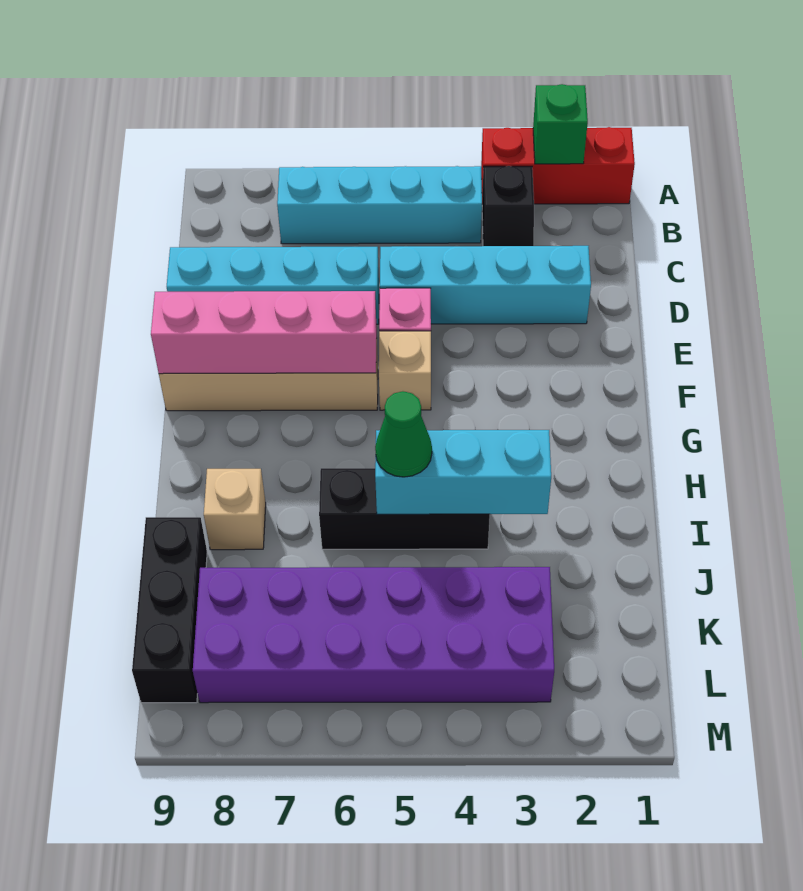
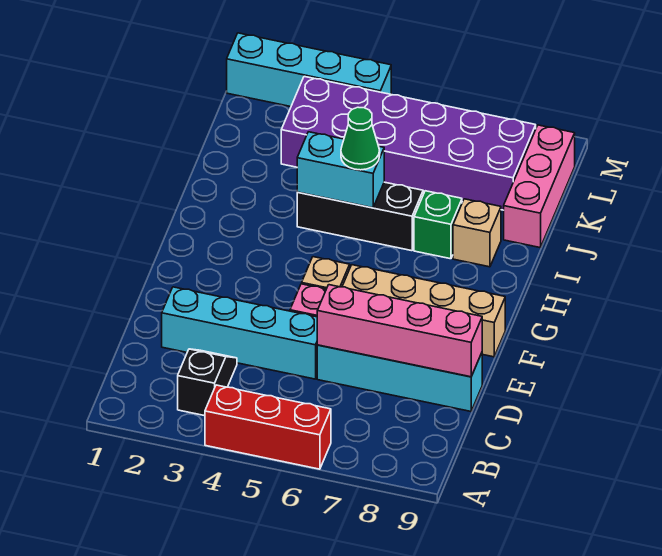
red brick A1:A3 level 1 -> red brick A4:A6 level 1
green brick A2 level 2 -> green brick I7 level 1
cyan brick B4:B7 level 1 -> cyan brick M1:M4 level 1
pink brick F6:F9 level 2 -> pink brick D6:D9 level 2
cyan brick I3:I5 level 2 -> cyan brick I4:I5 level 2
black brick J9:L9 level 1 -> pink brick J9:L9 level 1

